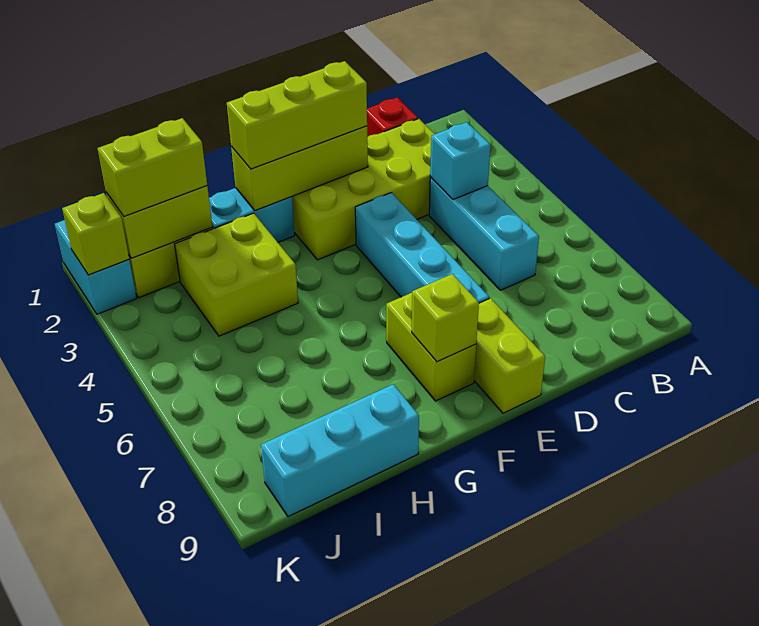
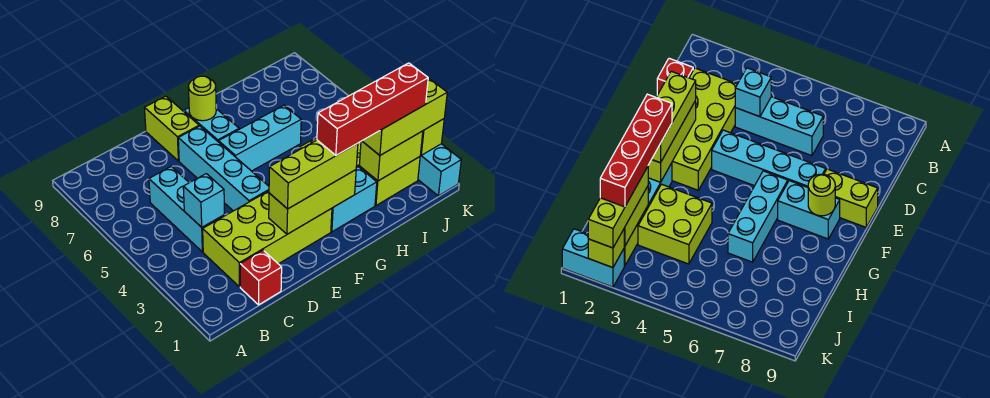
lime brick F7:F8 level 1 -> cyan brick F7:F8 level 1
lime brick F8 level 2 -> lime round brick F8 level 2
none -> red brick G2:J2 level 4
cyan brick H9:J9 level 1 -> cyan brick F6:H6 level 1
lime brick I2:J2 level 3 -> lime brick I2:K2 level 3

